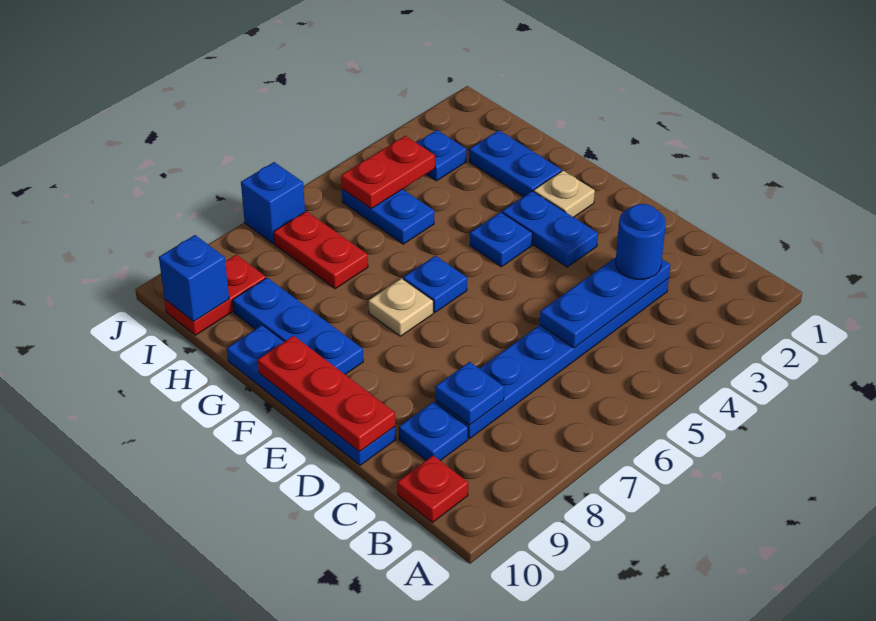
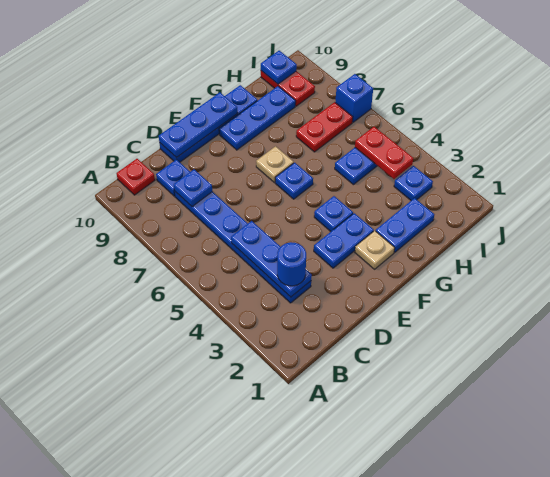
red plate D10:F10 level 2 -> blue plate D10:F10 level 2
blue brick I10 level 2 -> blue plate I10 level 2

